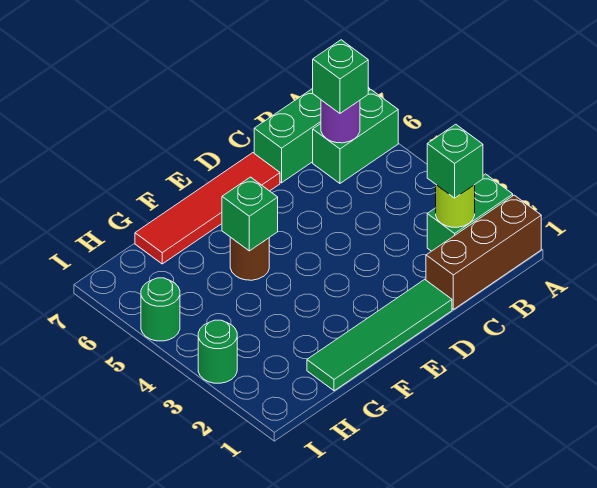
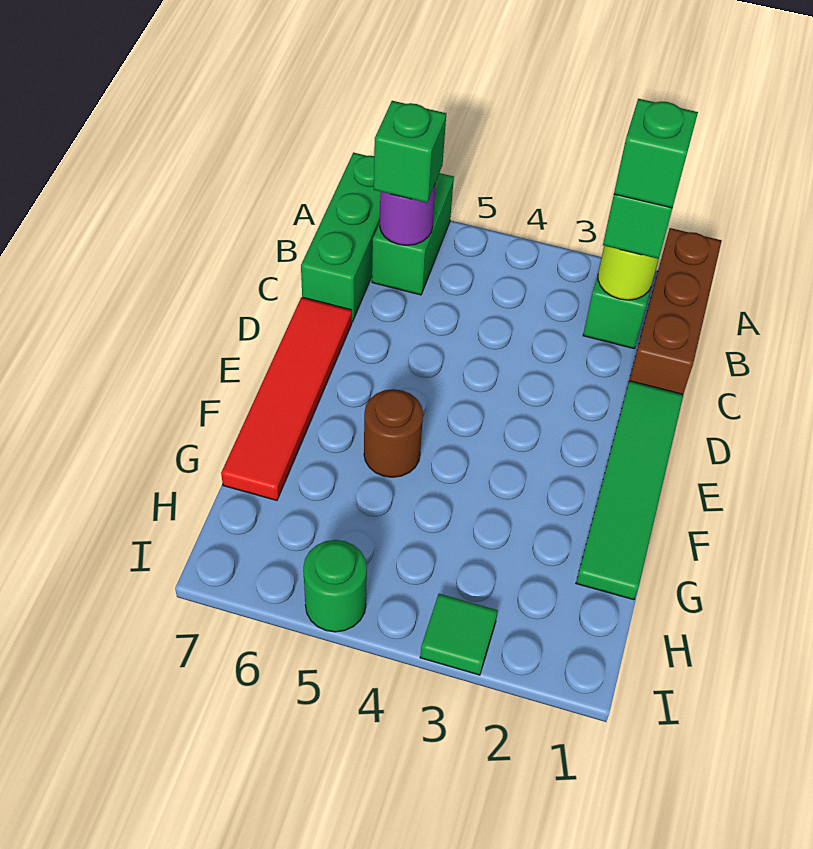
green brick F5 level 2 -> green brick B2 level 4
green round brick I3 level 1 -> green tile I3 level 1

